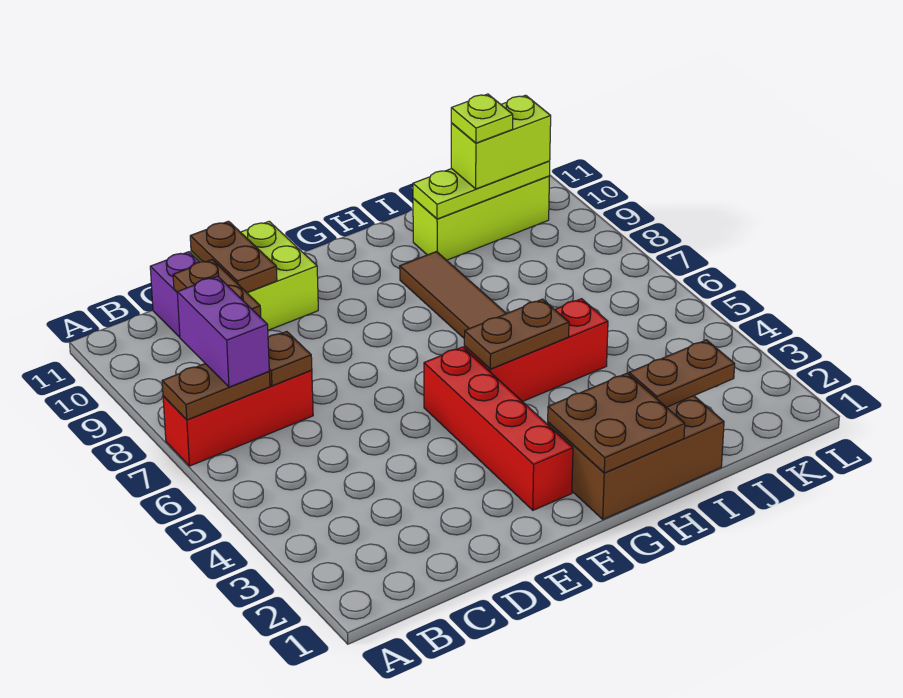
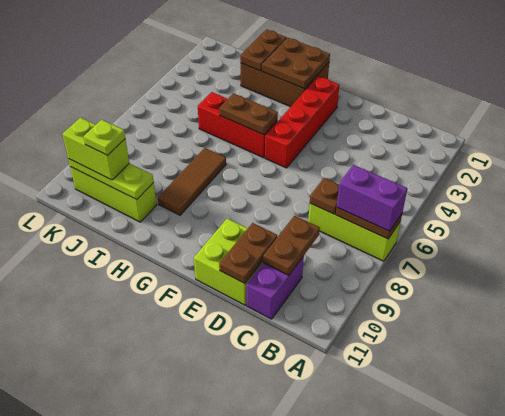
red brick A7:C7 level 1 -> lime brick A7:C7 level 1
purple brick B7:B8 level 3 -> purple brick A7:B7 level 3
brown plate I2:J2 level 2 -> brown plate I1:I2 level 2

